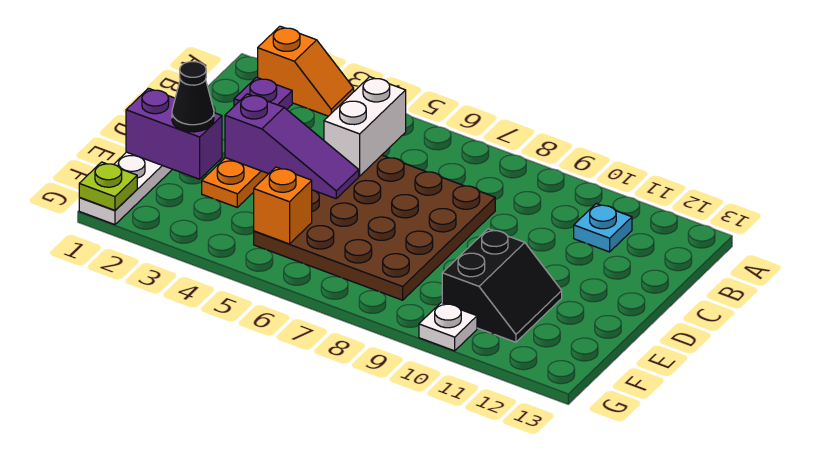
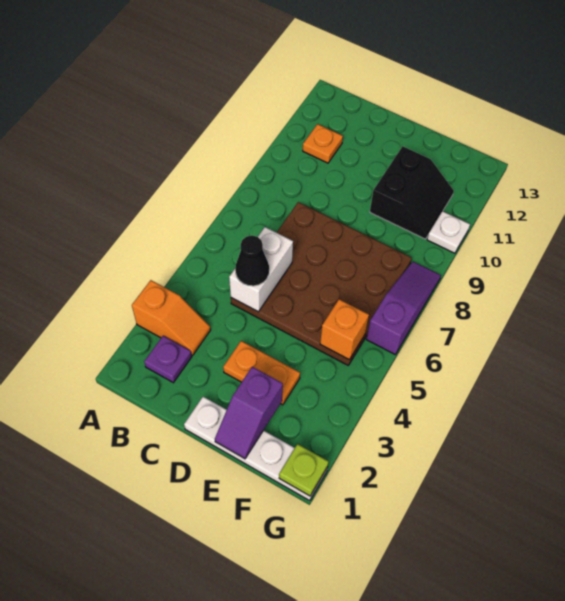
orange slope A2:A3 level 1 top 2 -> orange slope A3:B3 level 1 top A
white brick B5:C5 level 2 -> white brick C5:C6 level 2
cyan plate B11 level 1 -> orange plate B11 level 1
purple slope D3:D5 level 2 top 3 -> purple slope G6:G8 level 1 top 6
purple brick E1:E2 level 2 -> purple slope E1:E2 level 2 top 2
black cone E2 level 3 -> black cone C5 level 3
black slope E10:F11 level 1 top 10 -> black slope E10:F11 level 1 top E

